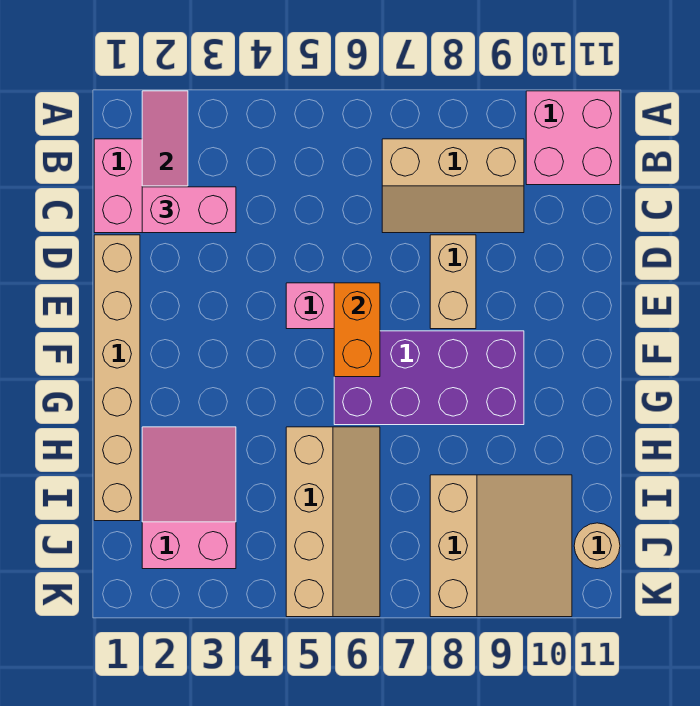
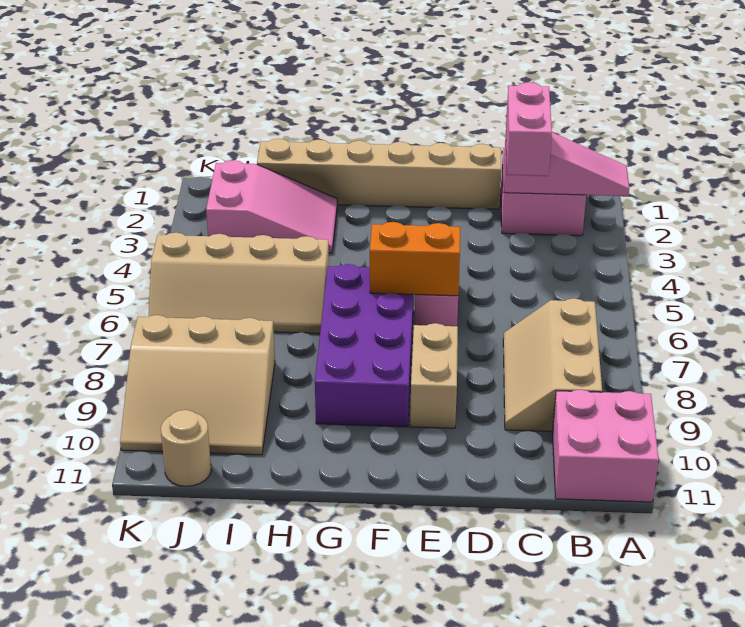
tan brick D8:E8 level 1 -> tan brick E8:E9 level 1

